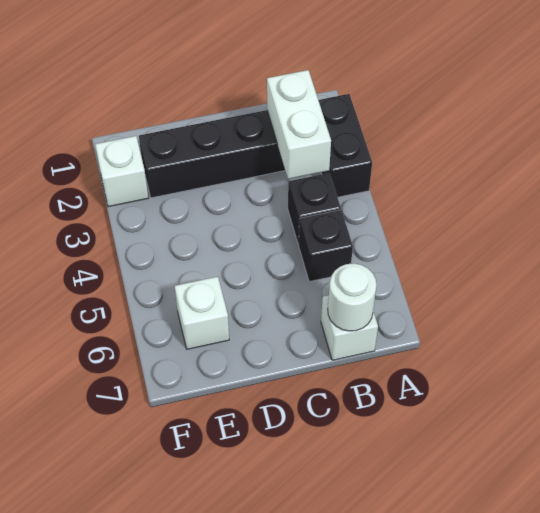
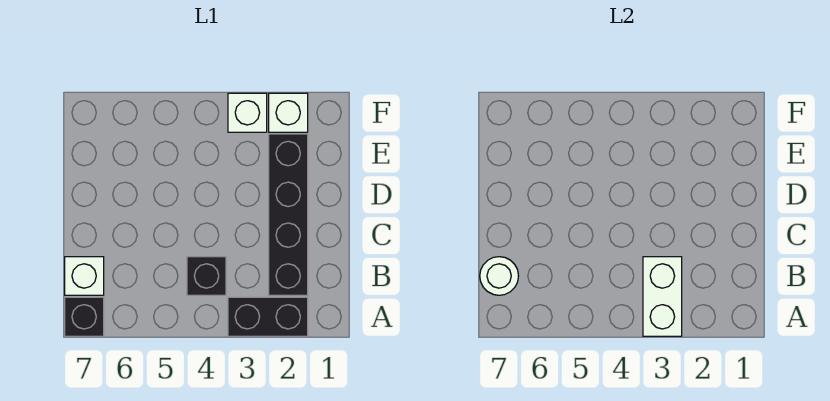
white brick B2:B3 level 2 -> white brick A3:B3 level 2
black brick B5 level 1 -> black brick A7 level 1
white brick E6 level 1 -> white brick F3 level 1

